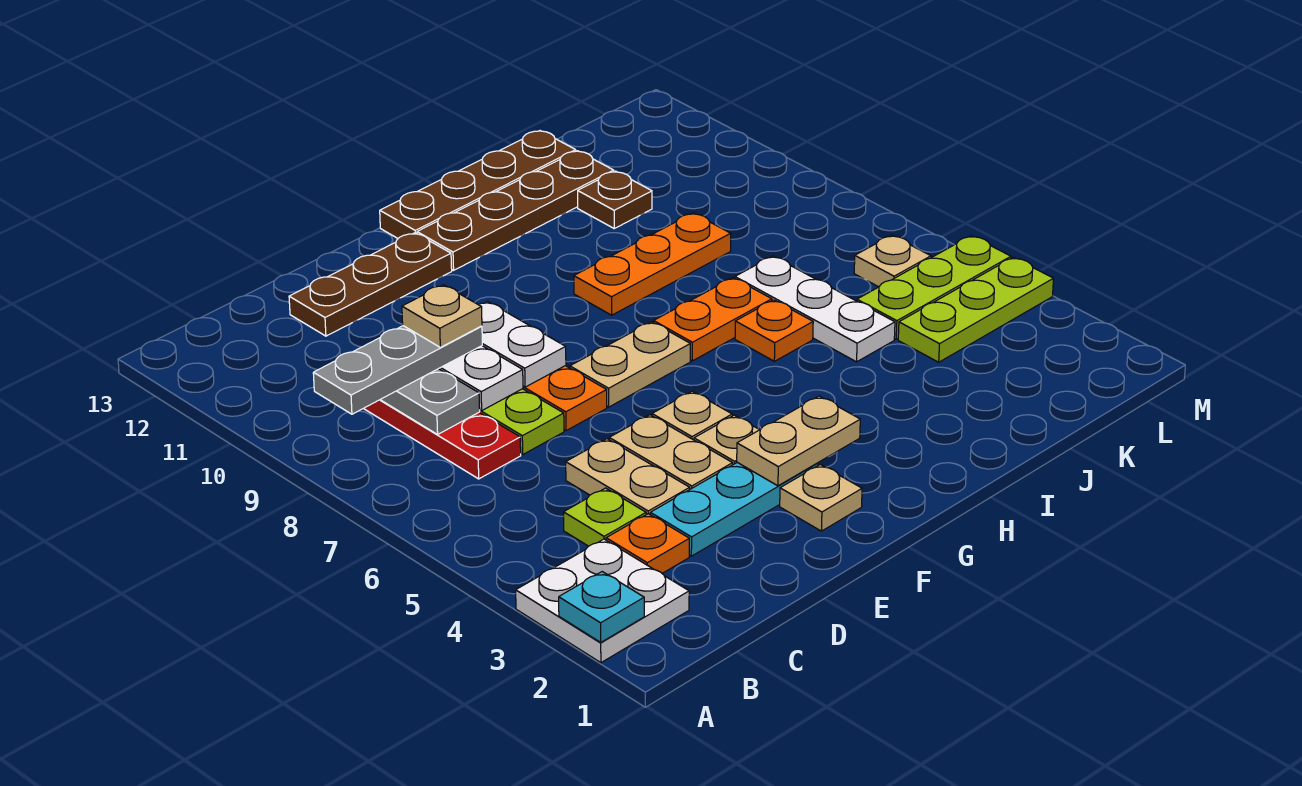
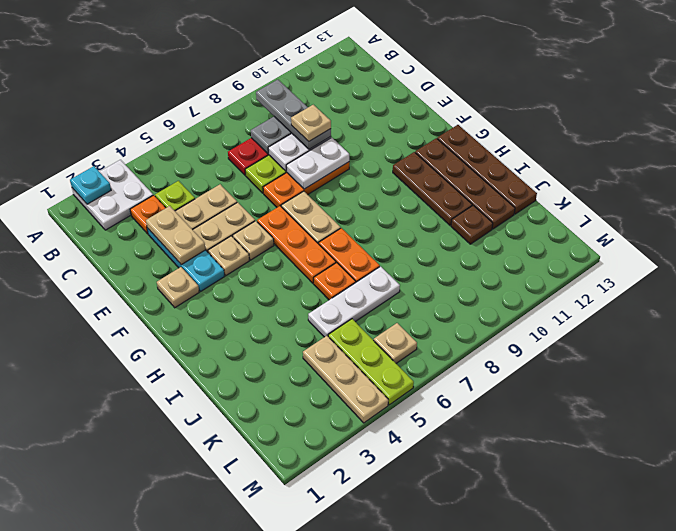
brown plate D12:F12 level 1 -> brown plate G11:I11 level 1
tan plate F3:G3 level 2 -> tan plate D3:E3 level 2
orange plate H9:J9 level 1 -> orange plate F6:H6 level 1
lime plate K4:M4 level 1 -> tan plate K4:M4 level 1

